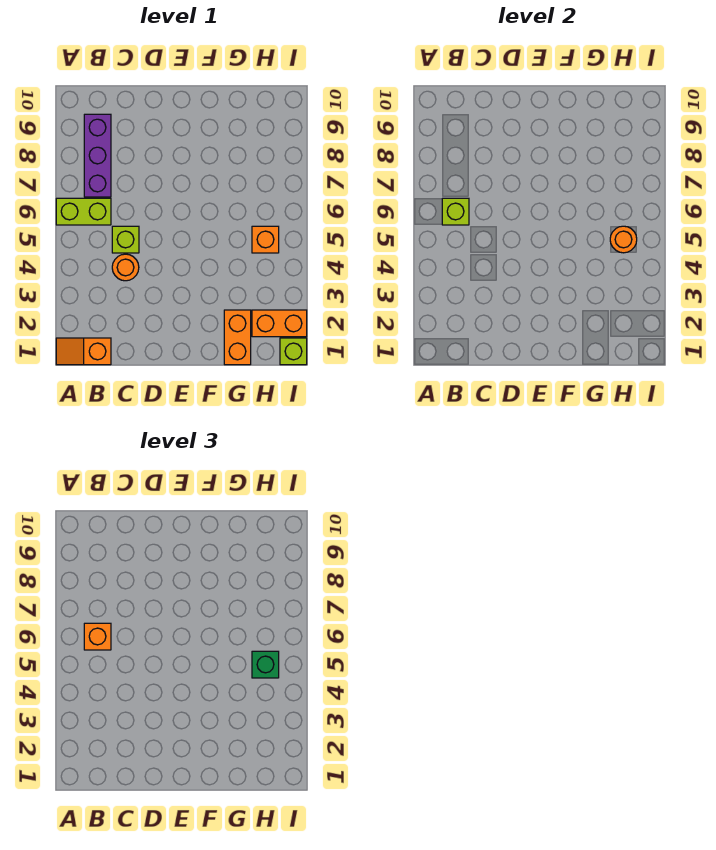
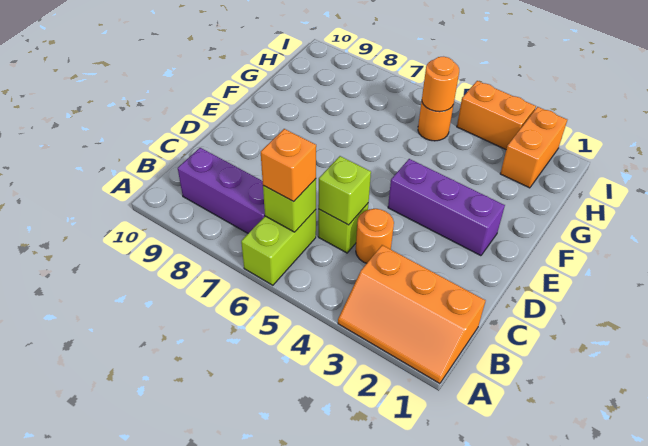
orange slope A1:B1 level 1 top B -> orange slope A1:B3 level 1 top B
none -> purple brick E2:E4 level 1
orange brick G1:G2 level 1 -> orange brick I3:I4 level 1
orange brick H5 level 1 -> orange round brick H5 level 1
green brick H5 level 3 -> none
lime brick I1 level 1 -> lime brick C5 level 2

